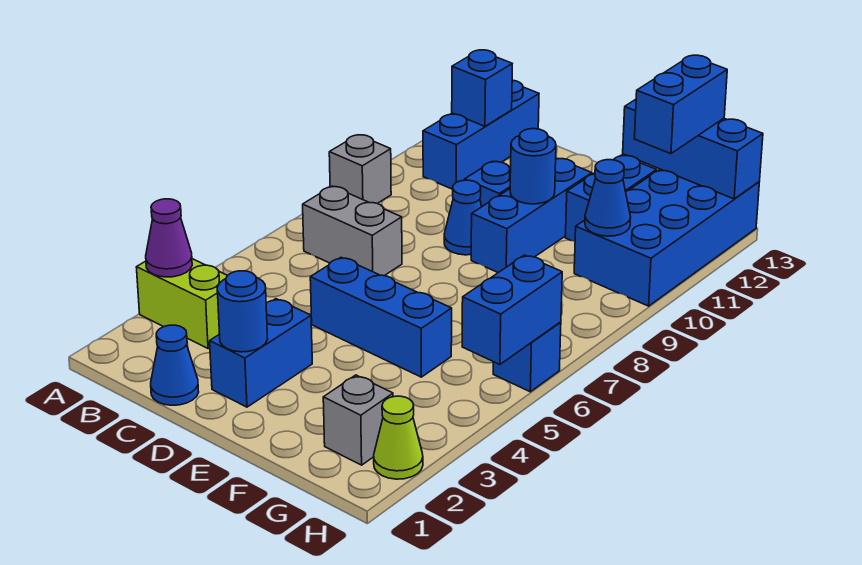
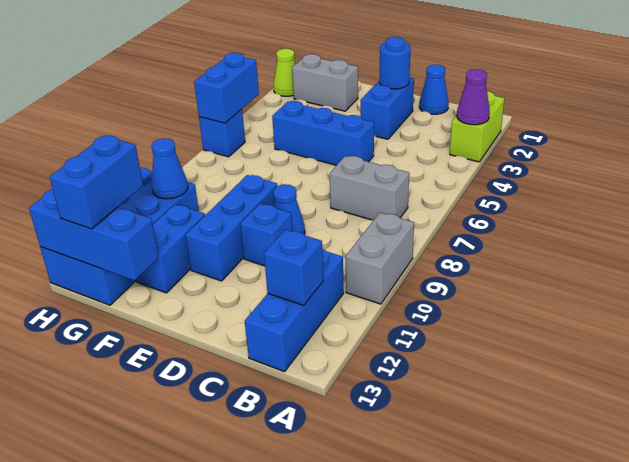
lime brick A3:B3 level 1 -> lime brick A2:A3 level 1
grey brick A9 level 1 -> grey brick A9:A10 level 1
blue round brick E10 level 2 -> none
grey brick G2 level 1 -> grey brick F2:G2 level 1

